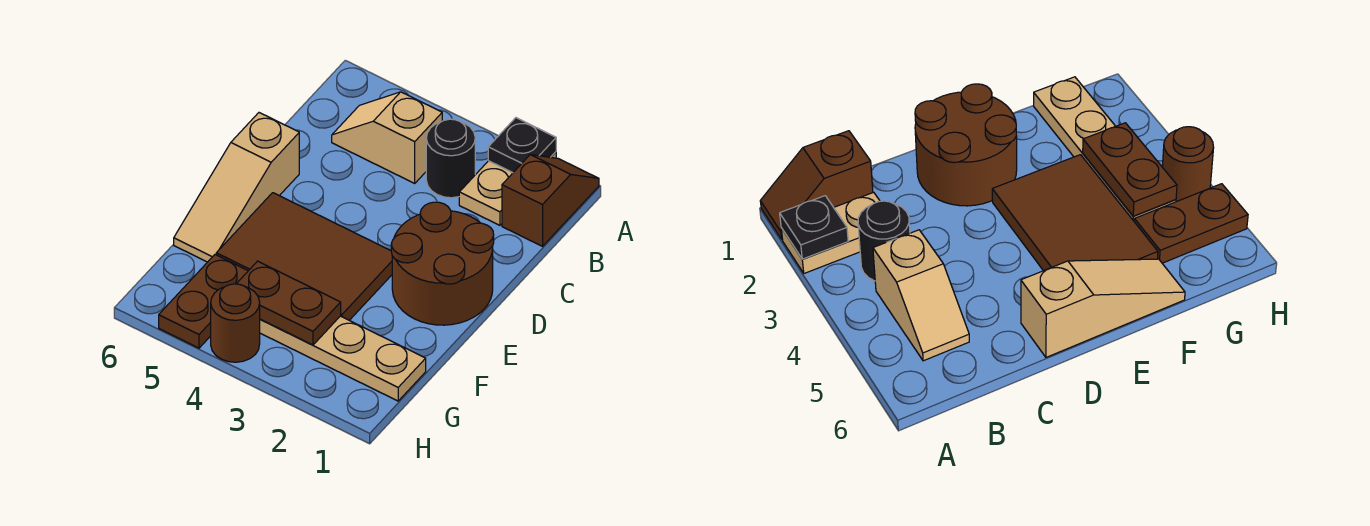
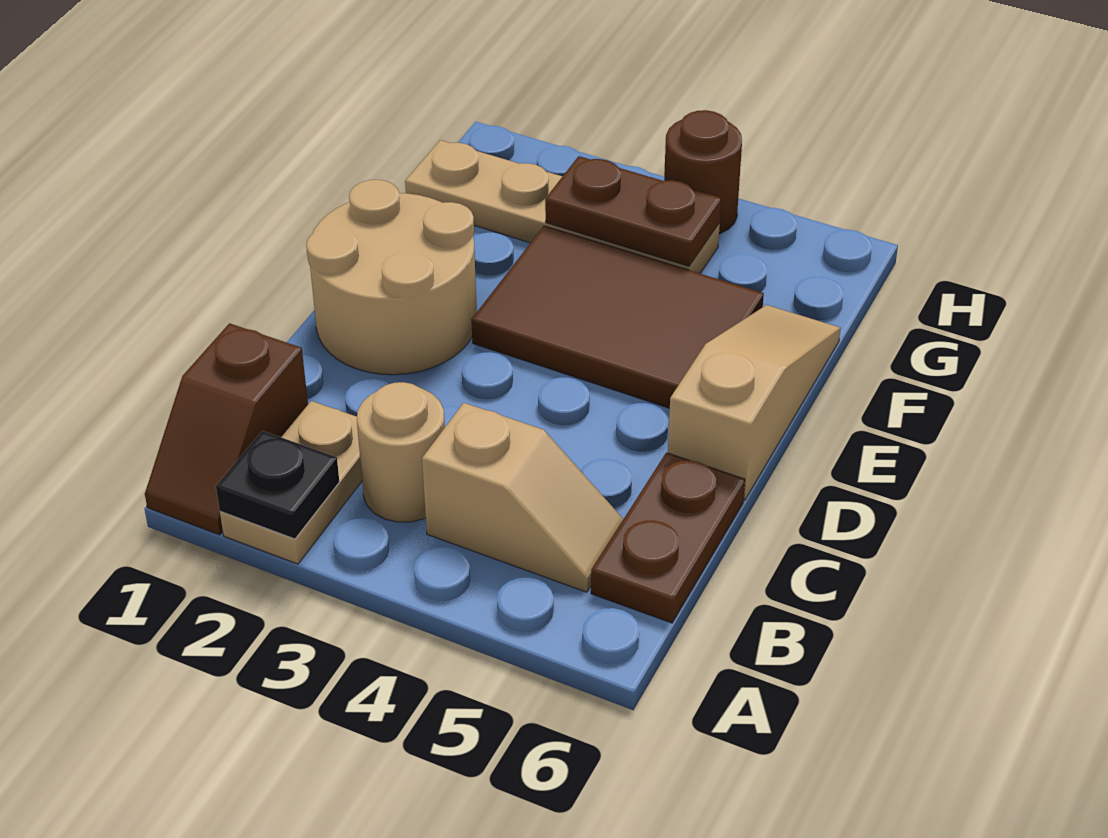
black round brick B3 level 1 -> tan round brick B3 level 1
brown round brick D1:E2 level 1 -> tan round brick D1:E2 level 1
brown plate G5:H5 level 1 -> brown plate B6:C6 level 1

